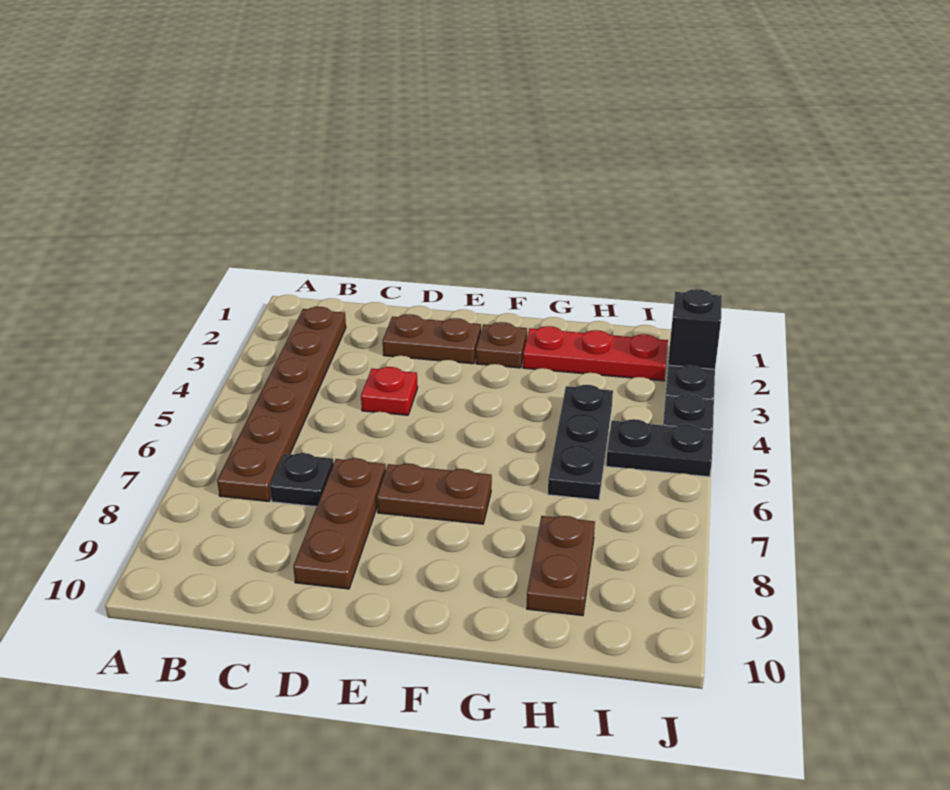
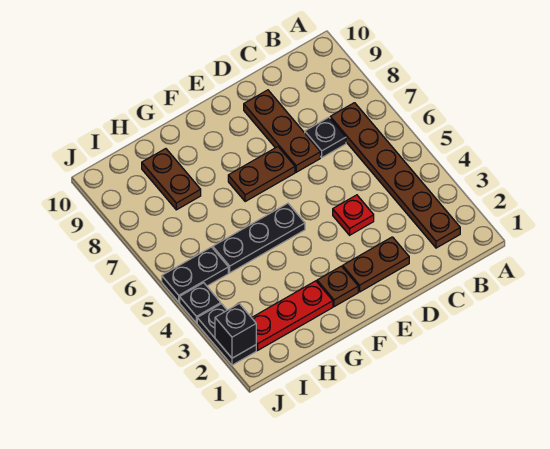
black plate H4:H6 level 1 -> black plate F5:H5 level 1

